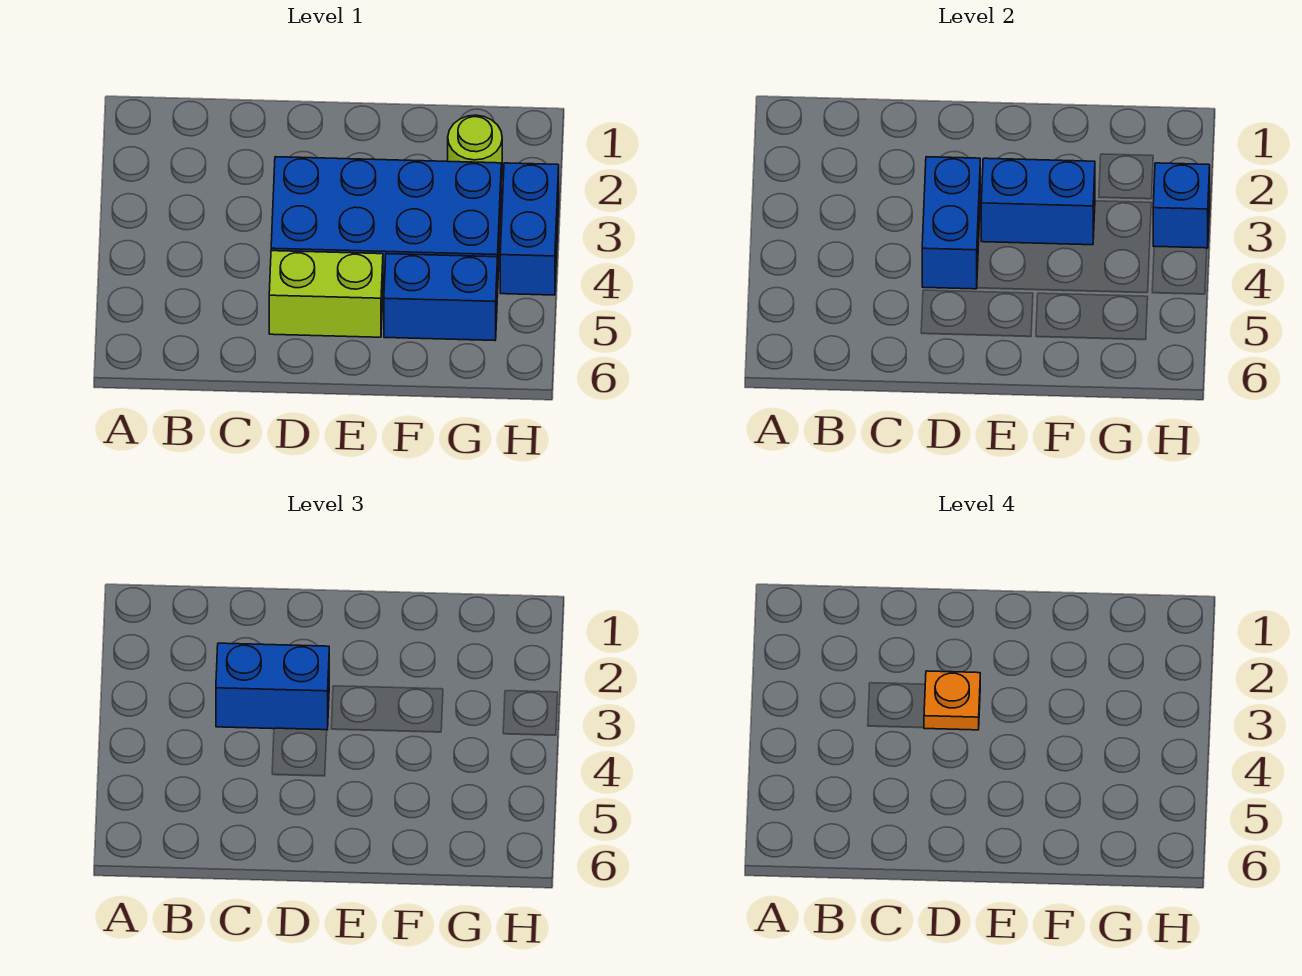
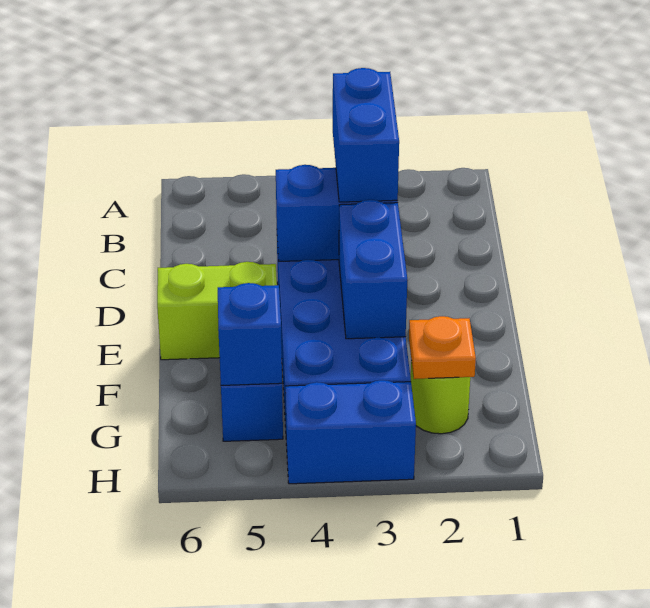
orange plate D3 level 4 -> orange plate G2 level 2
lime brick D5:E5 level 1 -> lime brick E5:E6 level 1
blue brick H3 level 2 -> blue brick G5 level 2

